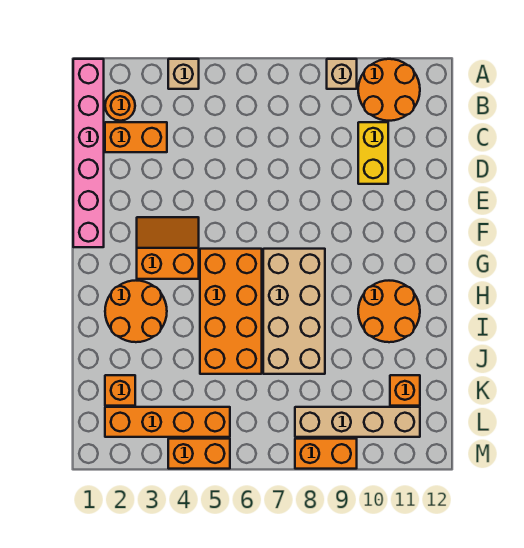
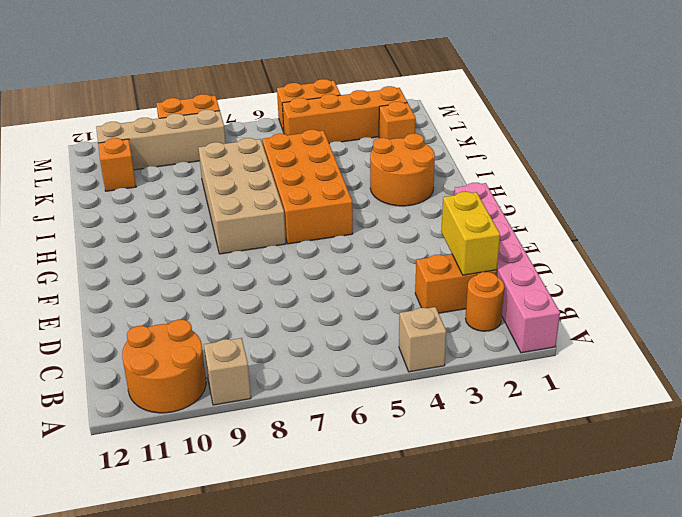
yellow brick C10:D10 level 1 -> yellow brick C2:D2 level 2
orange slope F3:G4 level 1 top G -> none
orange round brick H10:I11 level 1 -> none

